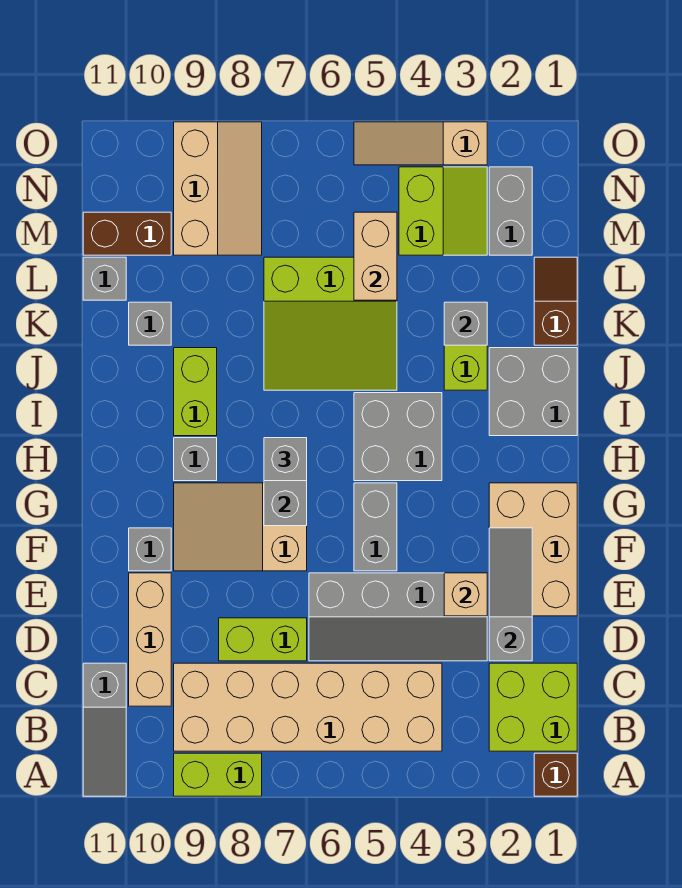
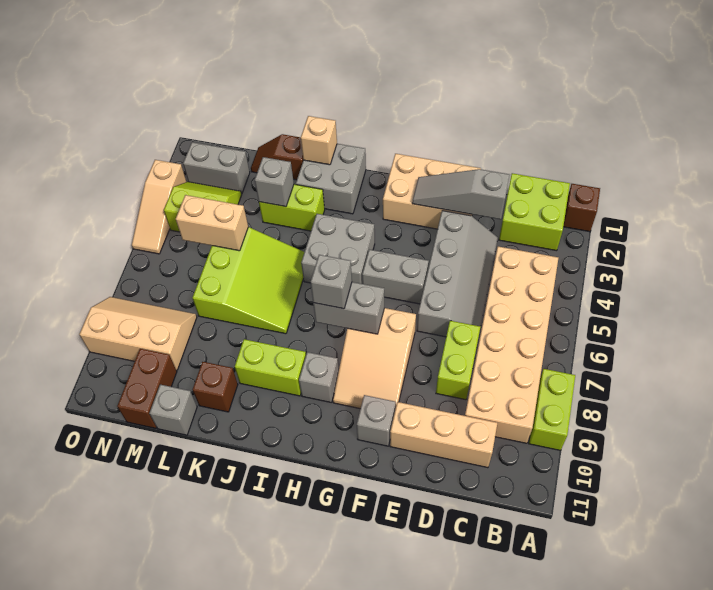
grey slope A11:C11 level 1 top C -> none
tan brick E3 level 2 -> tan brick J1 level 2
grey brick K10 level 1 -> brown brick K10 level 1

